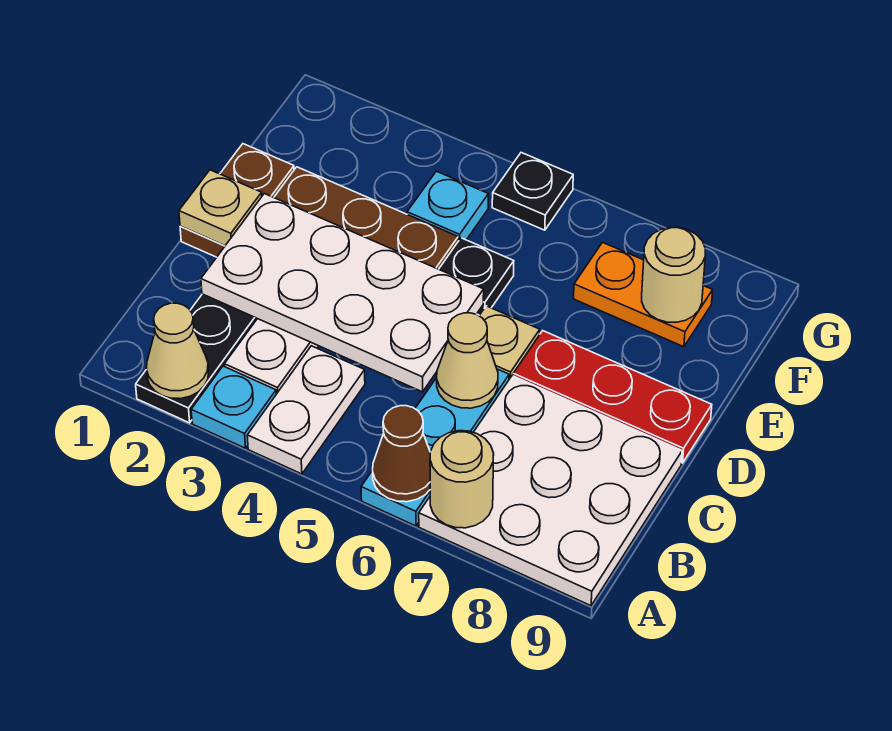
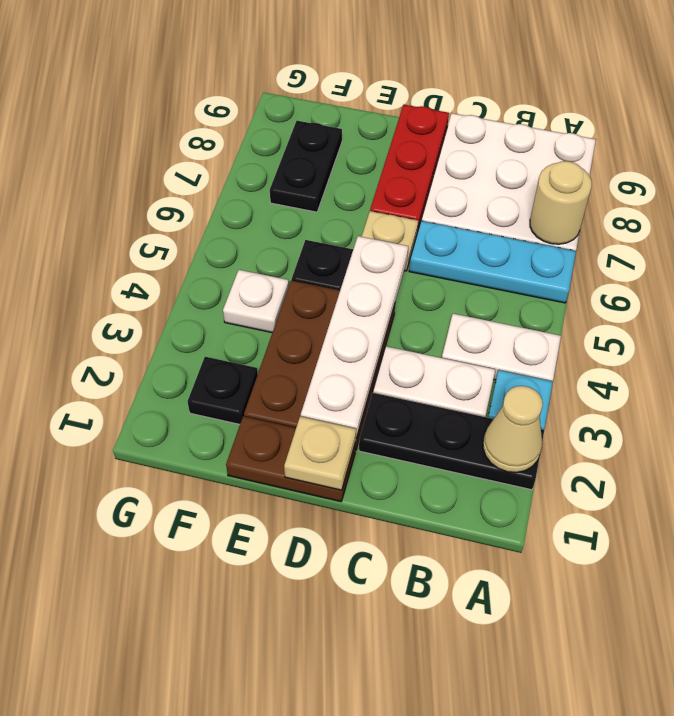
brown cone A6 level 2 -> none
white plate C2:D5 level 2 -> white plate D2:D5 level 2
tan cone C6 level 2 -> none
cyan plate F4 level 1 -> white plate F4 level 1
orange plate F7:F8 level 1 -> black plate F7:F8 level 1
tan round brick F8 level 2 -> none
black plate G5 level 1 -> black plate F2 level 1

